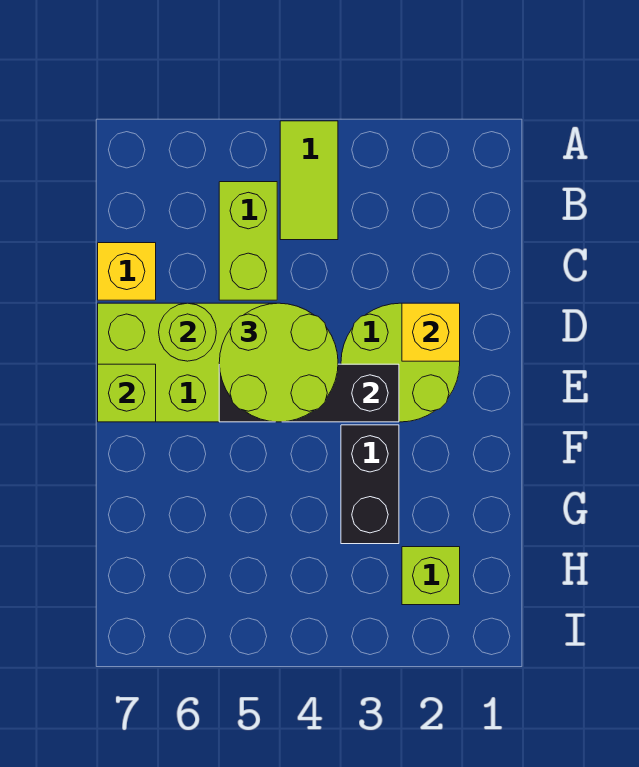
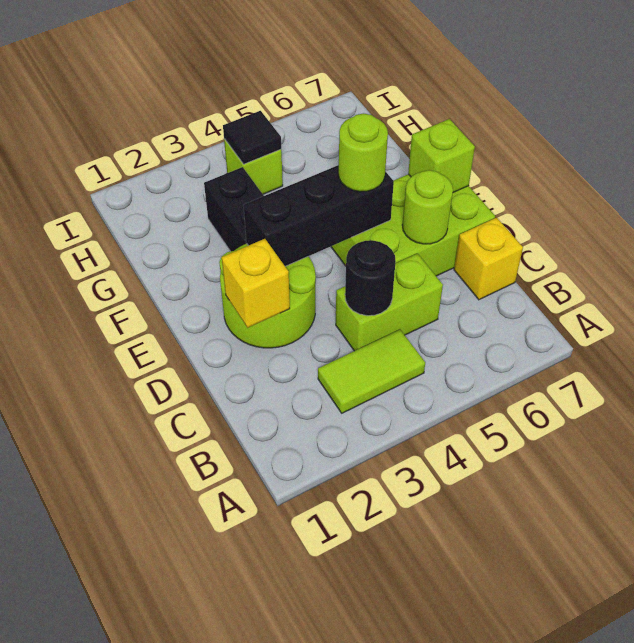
lime tile A4:B4 level 1 -> lime tile B3:B4 level 1
lime brick B5:C5 level 1 -> lime brick C4:C5 level 1
none -> black round brick C4 level 2
lime round brick D4:E5 level 3 -> lime round brick E5 level 3
lime brick H2 level 1 -> lime brick H4 level 1
none -> black tile H4 level 2

